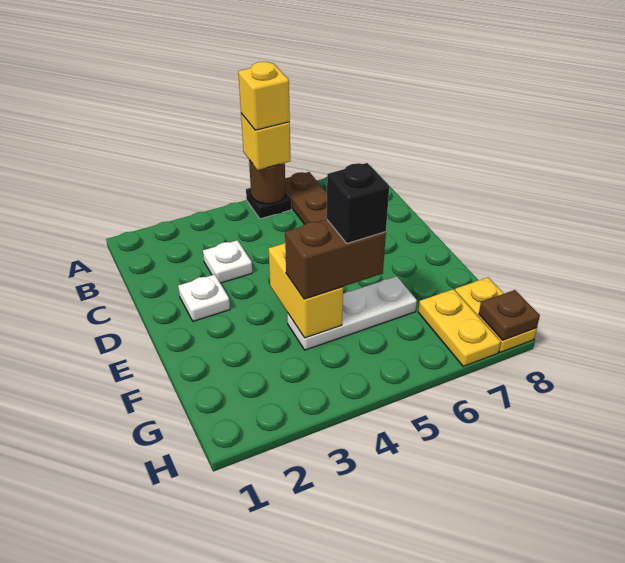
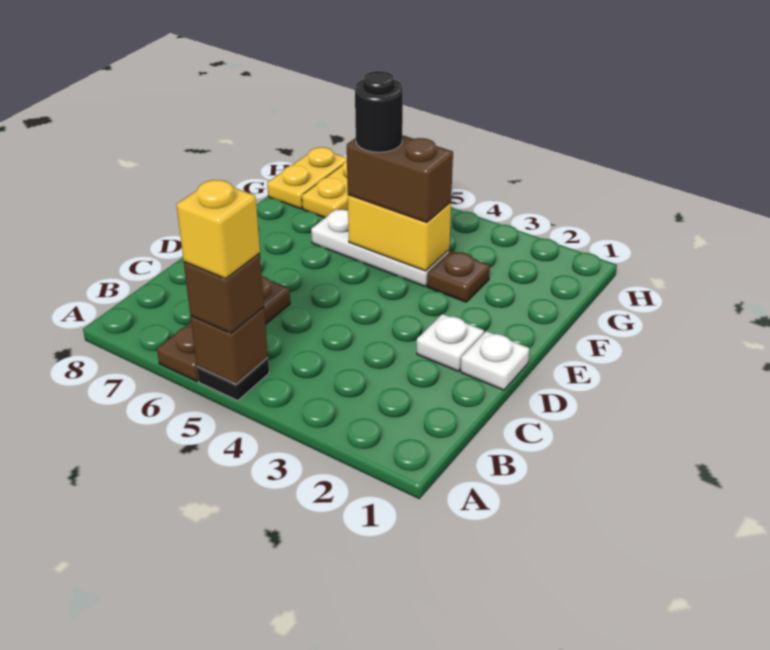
brown round brick A5 level 2 -> brown brick A5 level 2
yellow brick A5 level 3 -> brown brick A5 level 3
white plate C3 level 1 -> white plate D1 level 1
yellow brick E4:F4 level 2 -> yellow brick F4:F5 level 2
black brick F5 level 4 -> black round brick F5 level 4
brown plate H8 level 2 -> brown plate F3 level 1

